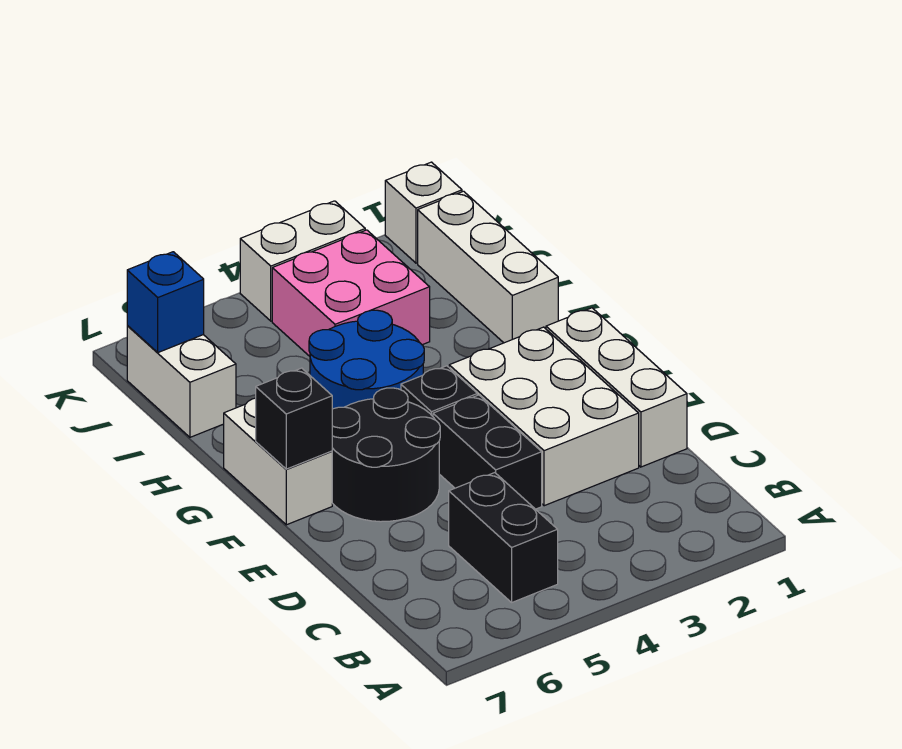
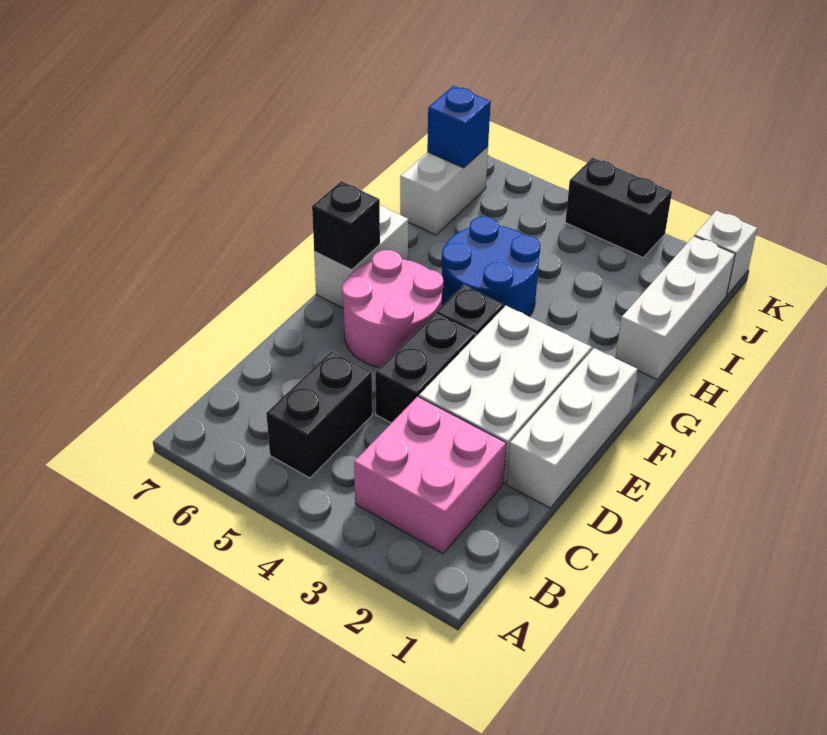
black round brick E5:F6 level 1 -> pink round brick E5:F6 level 1
pink brick I3:J4 level 1 -> pink brick B2:C3 level 1
white brick K3:K4 level 1 -> black brick K3:K4 level 1

